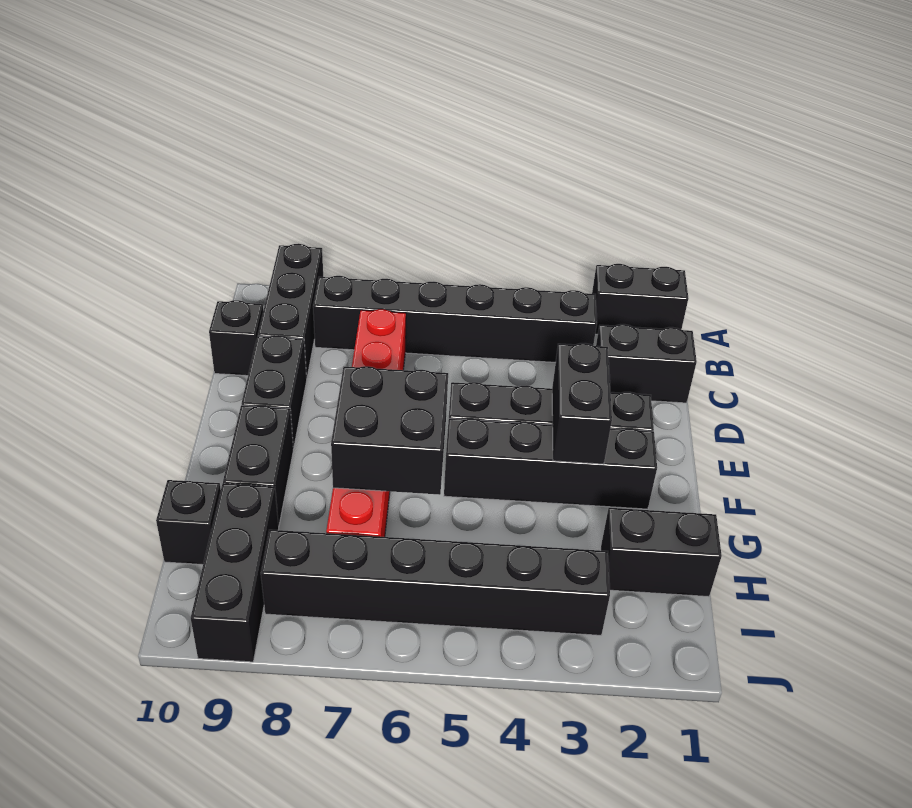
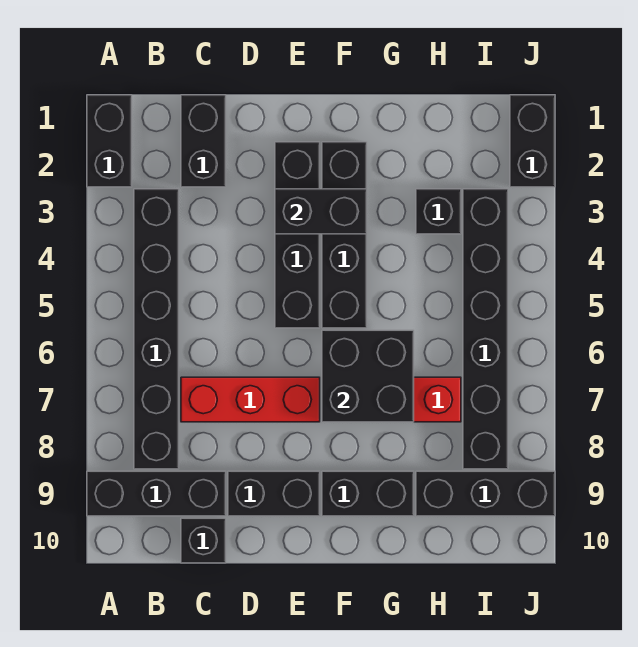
black brick H1:H2 level 1 -> black brick J1:J2 level 1
black brick H10 level 1 -> black brick H3 level 1

